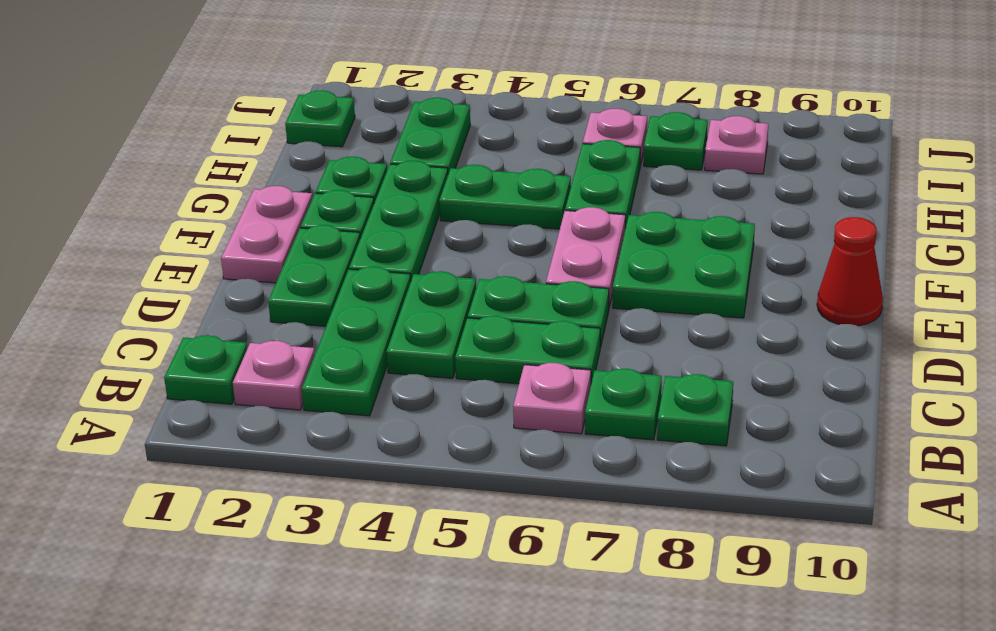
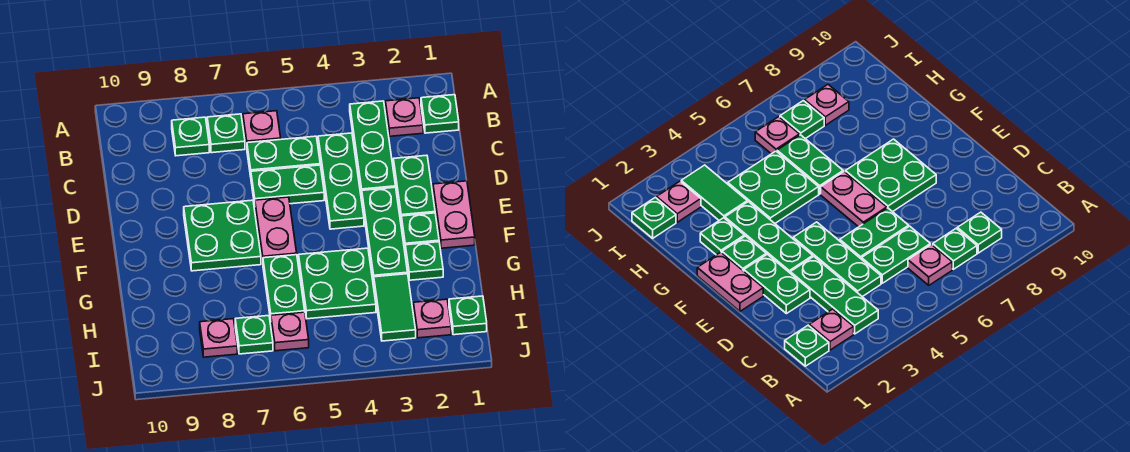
green plate C4:D4 level 1 -> green plate C4:E4 level 1
red cone E10 level 1 -> none
green plate G4:G5 level 1 -> green plate G4:H5 level 1
green plate H3:I3 level 1 -> green tile H3:I3 level 1
none -> pink plate I2 level 1

